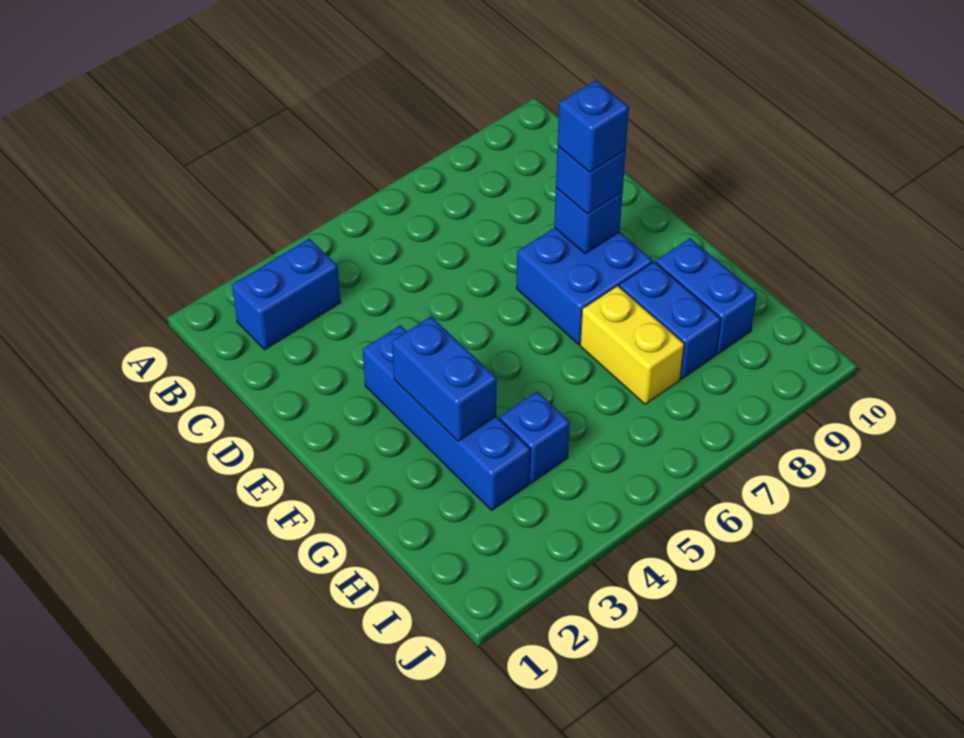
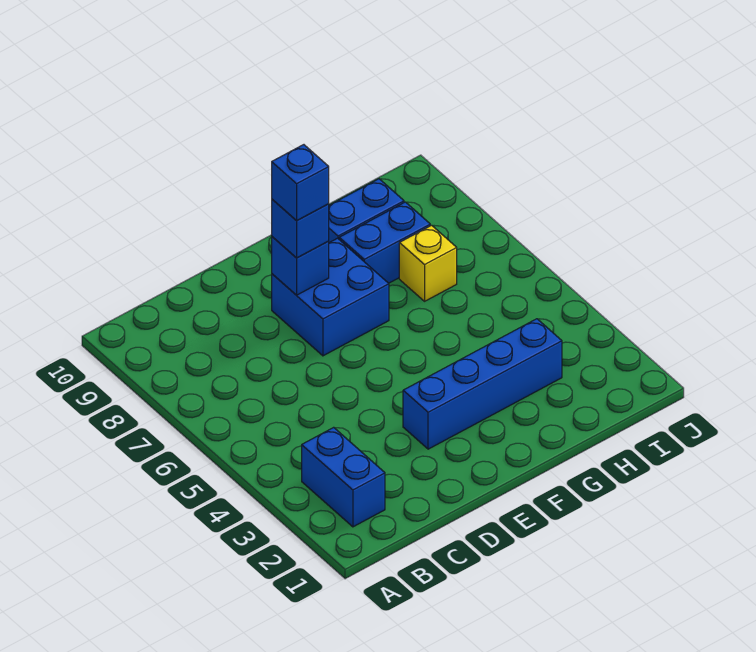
blue brick F3:G3 level 2 -> none
yellow brick G7:H7 level 1 -> yellow brick H7 level 1
blue brick H4 level 1 -> none

